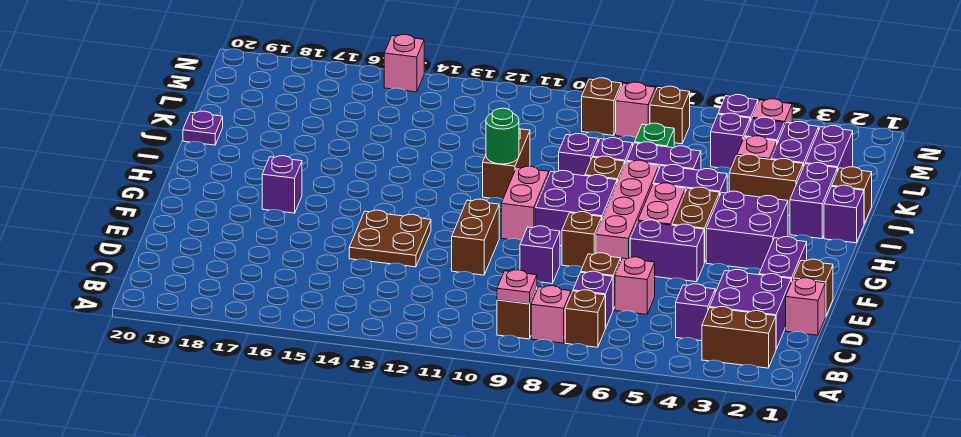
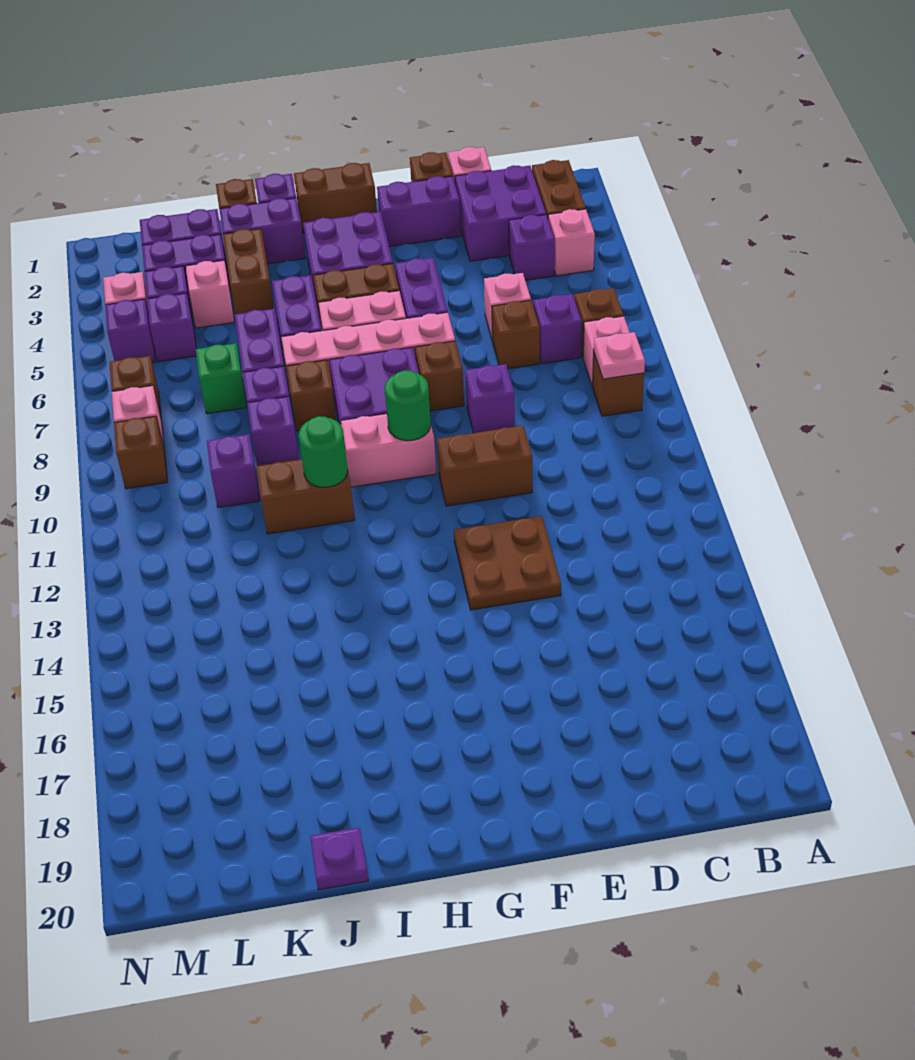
none -> brown brick G1:H1 level 1
none -> green round brick G10 level 2
purple brick G17 level 1 -> purple brick K10 level 1
pink brick N15 level 1 -> pink brick B4 level 1

